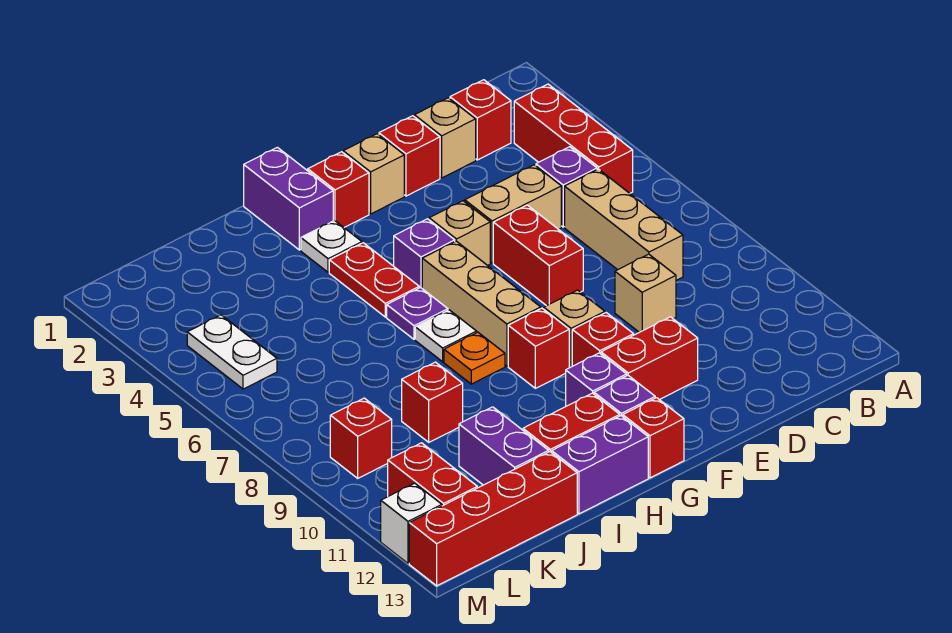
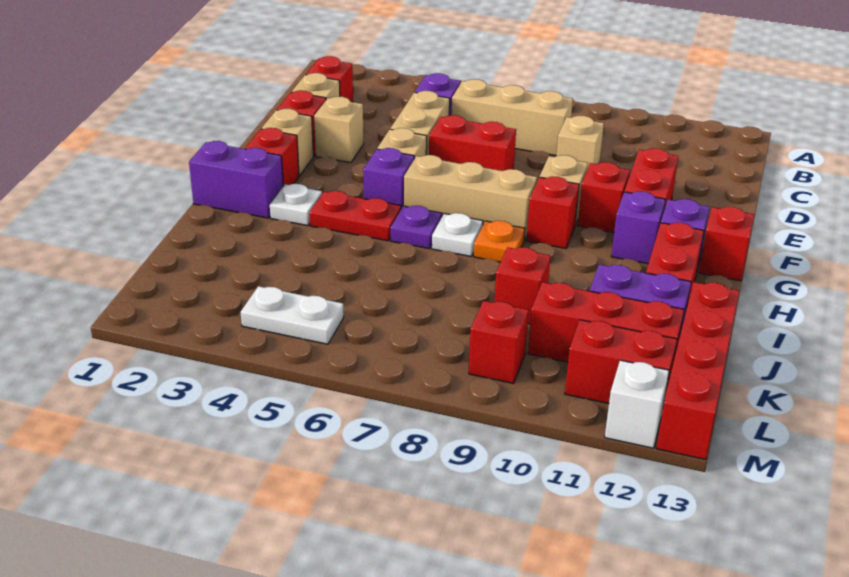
red brick B3:B5 level 1 -> red brick K10:K12 level 1
none -> tan brick E3 level 1
purple brick H13:I13 level 1 -> none

